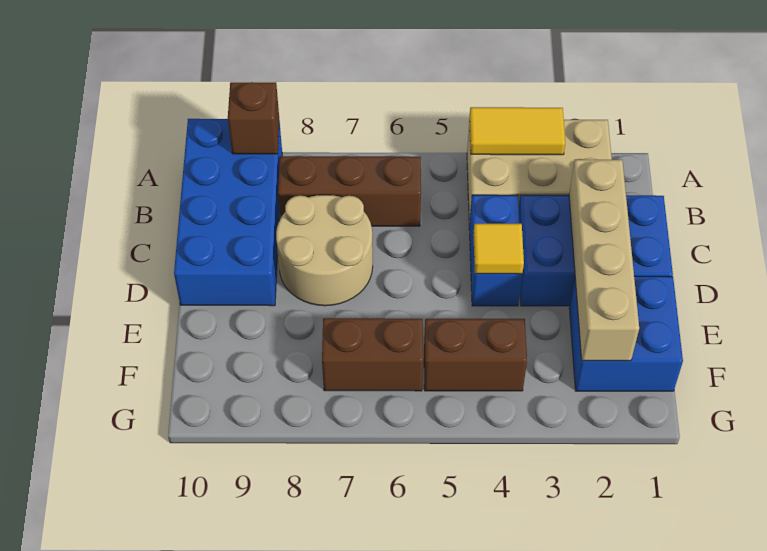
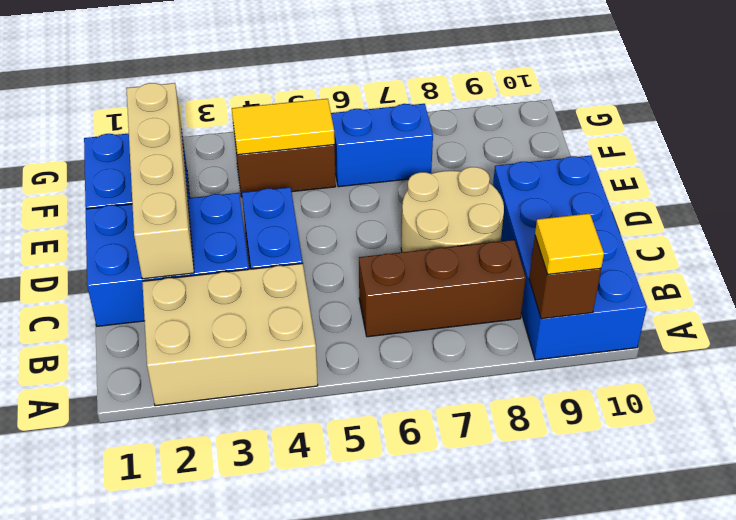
yellow tile A3:A4 level 2 -> yellow tile F4:F5 level 2
yellow tile D4 level 2 -> yellow tile A9 level 3
brown brick F6:F7 level 1 -> blue brick F6:F7 level 1

